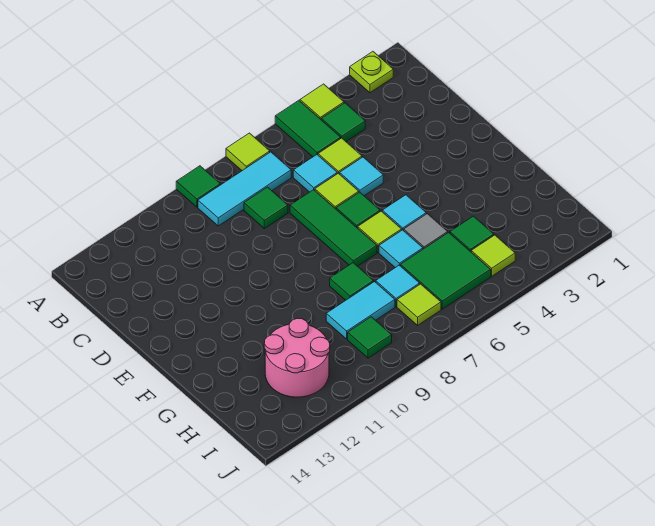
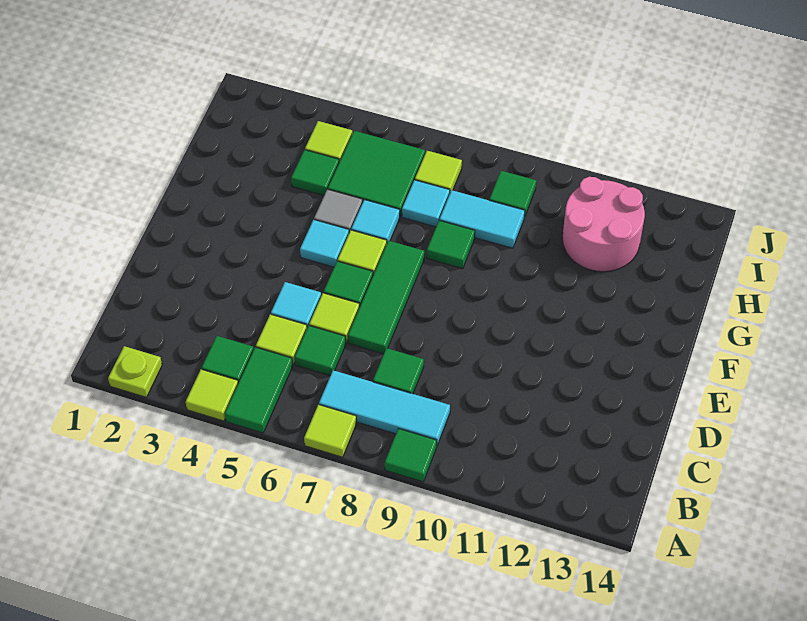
cyan tile C6 level 1 -> green tile C6 level 1

